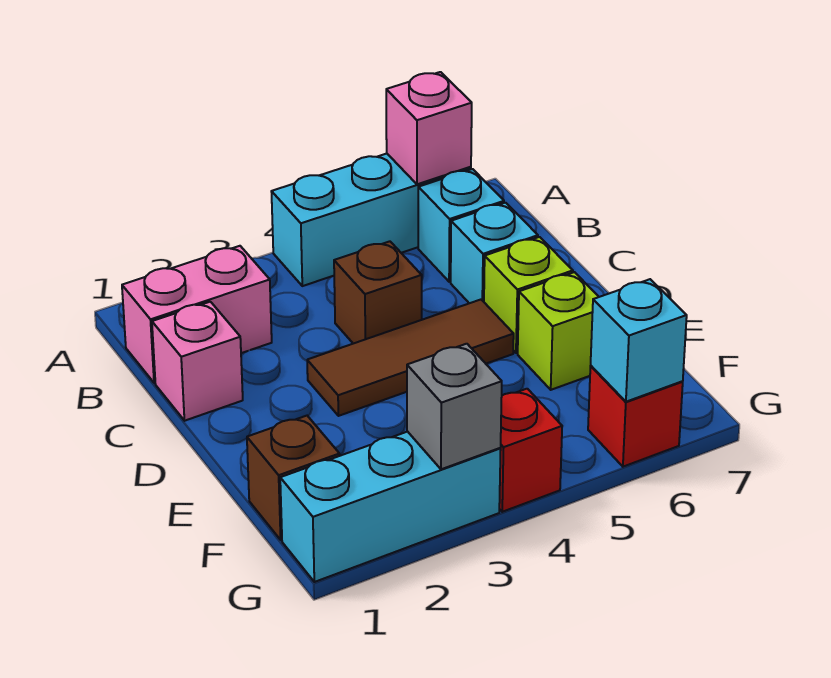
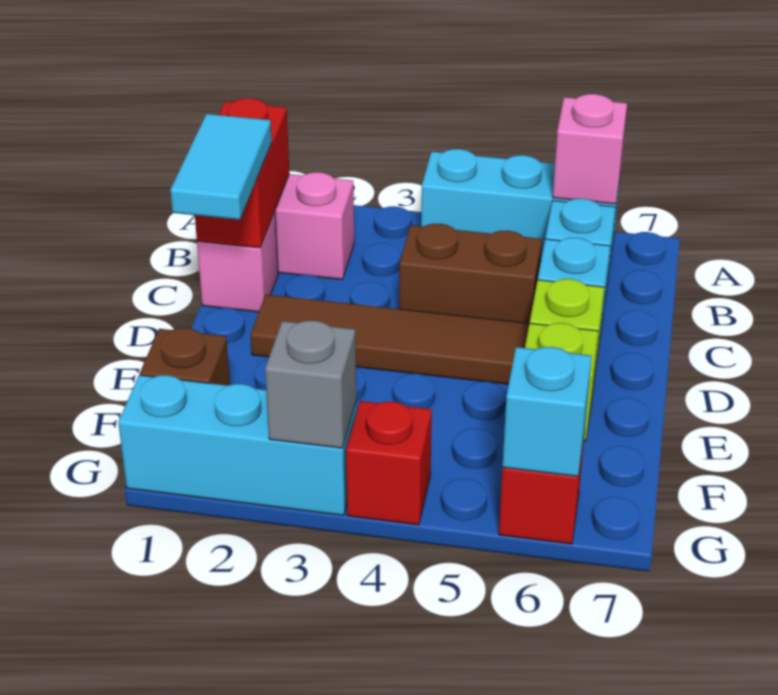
none -> red brick B1:C1 level 2
none -> cyan tile C1:D1 level 3
brown brick C4 level 1 -> brown brick C4:C5 level 1
brown tile D3:D5 level 1 -> brown tile D2:D5 level 1

